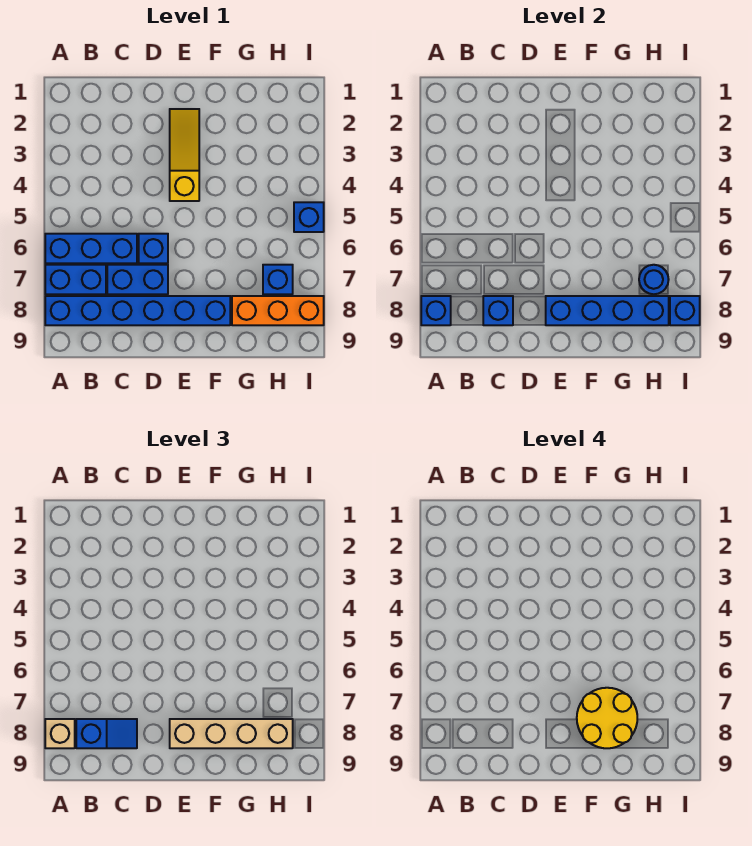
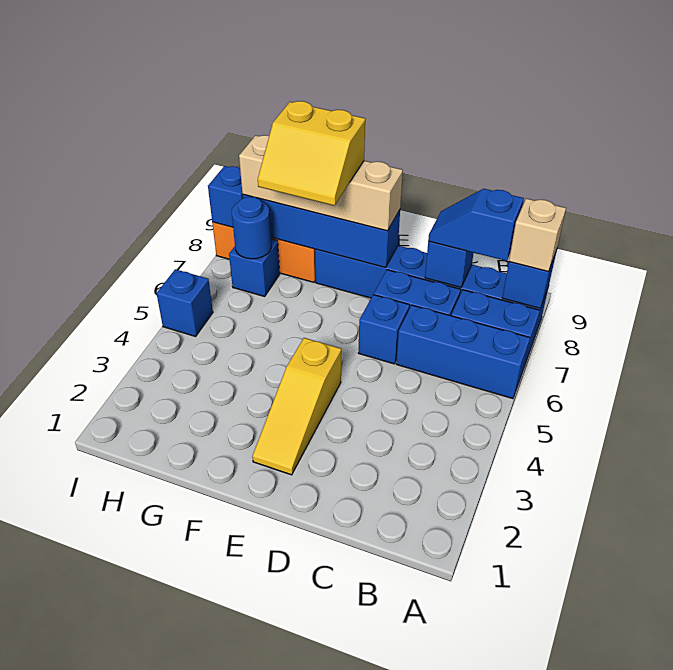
yellow round brick F7:G8 level 4 -> yellow slope F7:G8 level 4 top 8

